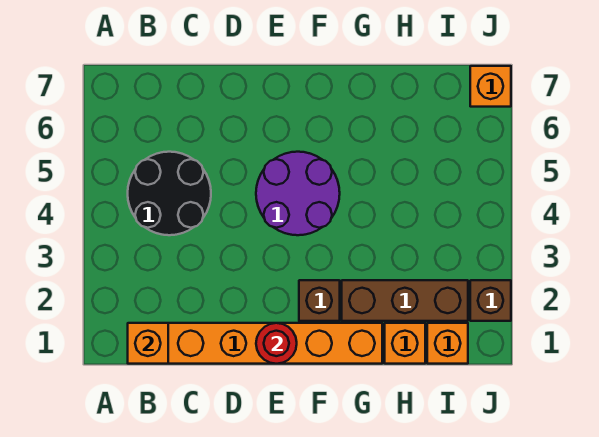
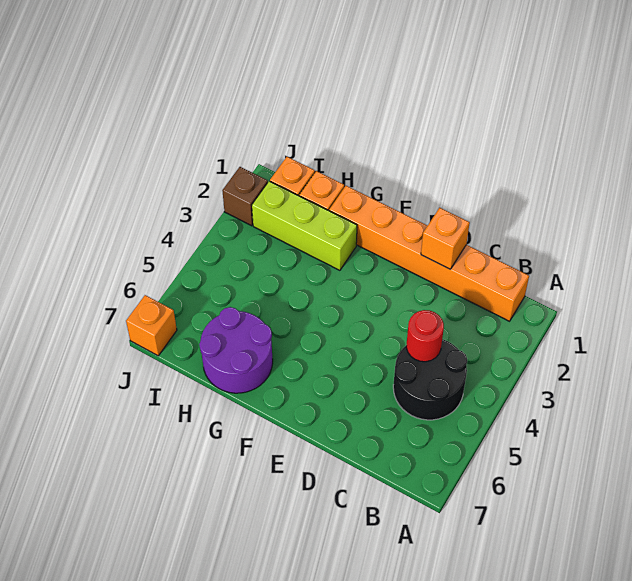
orange brick B1 level 2 -> orange brick D1 level 2
red round brick E1 level 2 -> red round brick C4 level 2
purple round brick E4:F5 level 1 -> purple round brick G6:H7 level 1
brown brick F2 level 1 -> none
brown brick G2:I2 level 1 -> lime brick G2:I2 level 1

